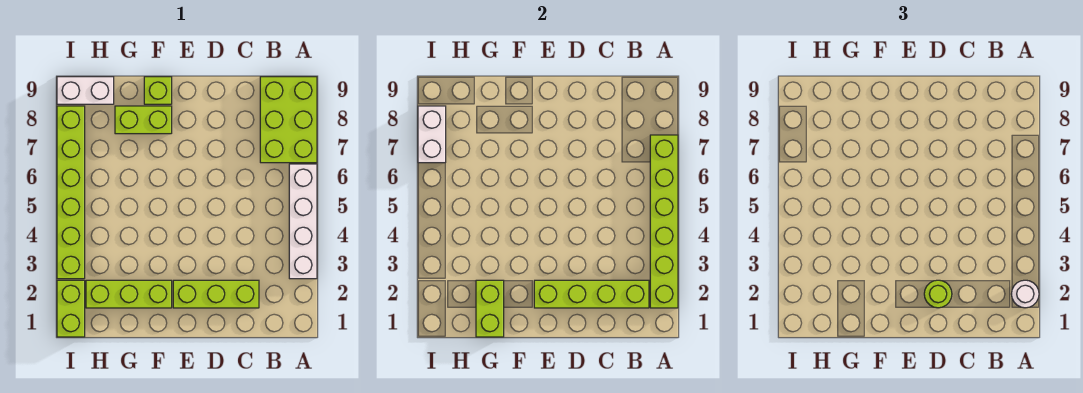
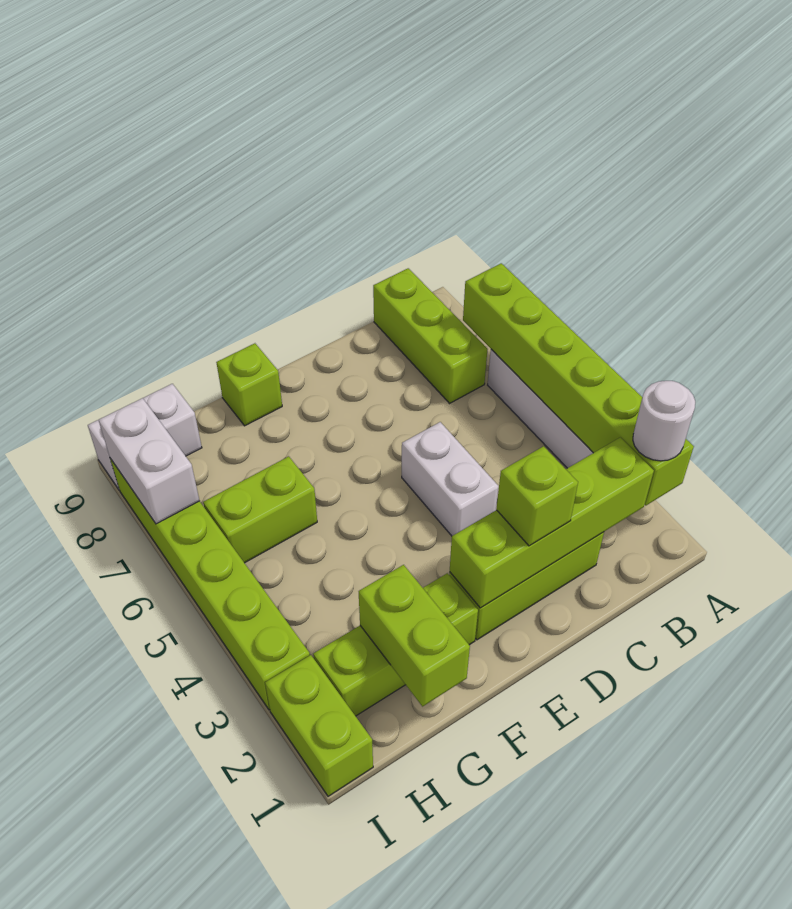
lime brick A7:B9 level 1 -> lime brick B7:B9 level 1
lime round brick D2 level 3 -> lime brick D2 level 3
none -> white brick D4:D5 level 1
lime brick F8:G8 level 1 -> lime brick G6:H6 level 1

